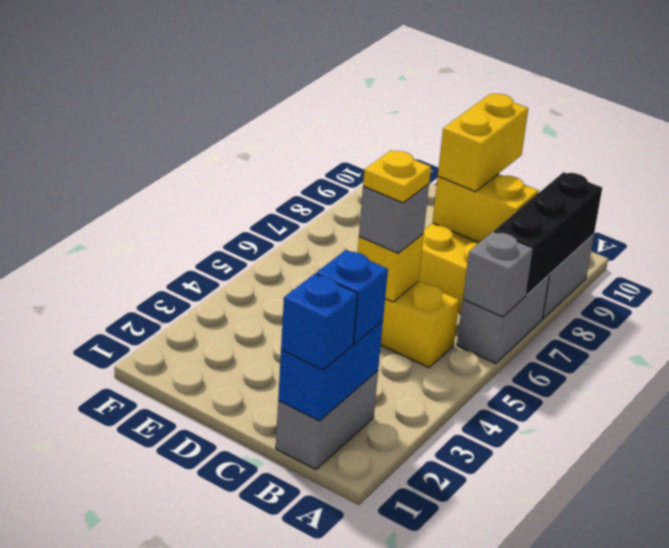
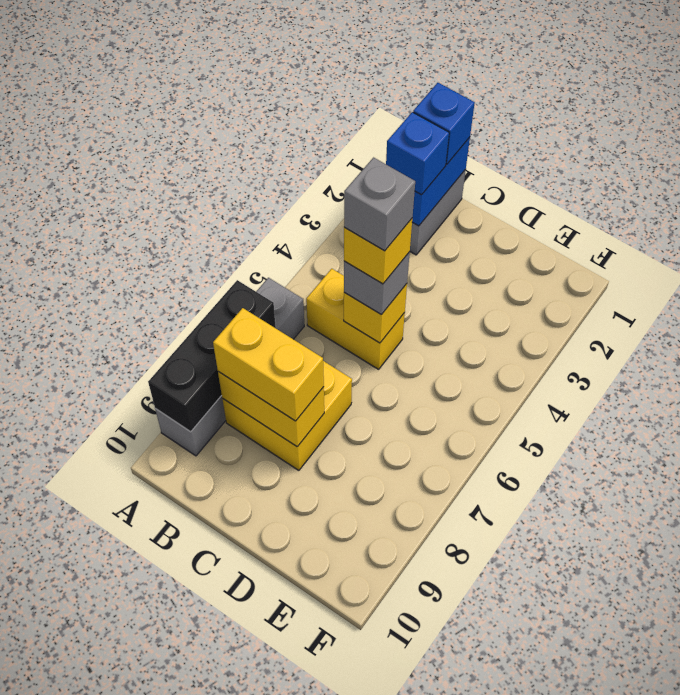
grey brick A6 level 2 -> grey brick C5 level 5
yellow plate C5 level 4 -> yellow brick C5 level 4
yellow brick C8:C9 level 3 -> yellow brick B8:C8 level 3

